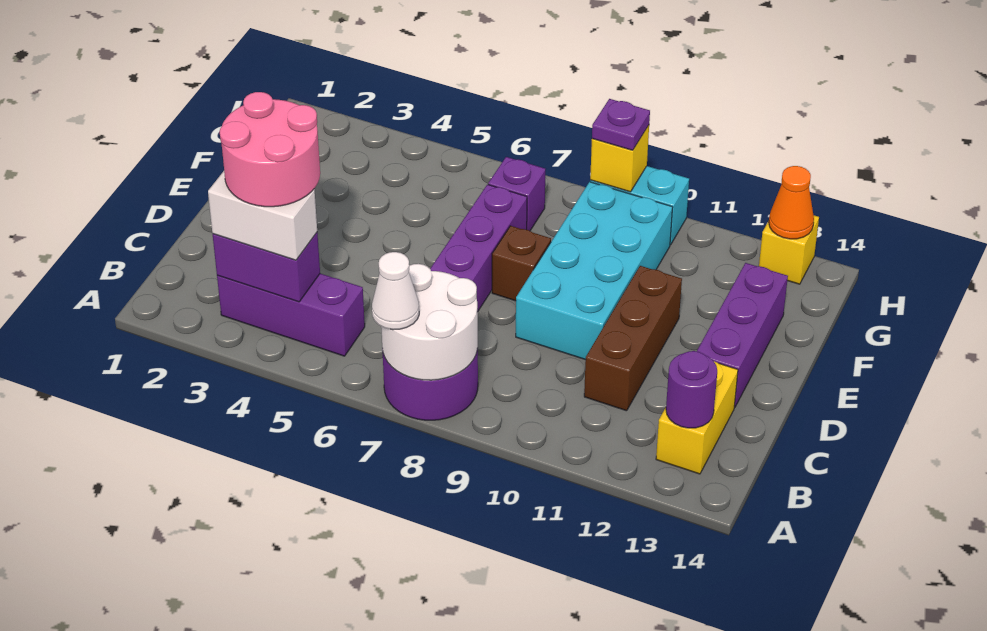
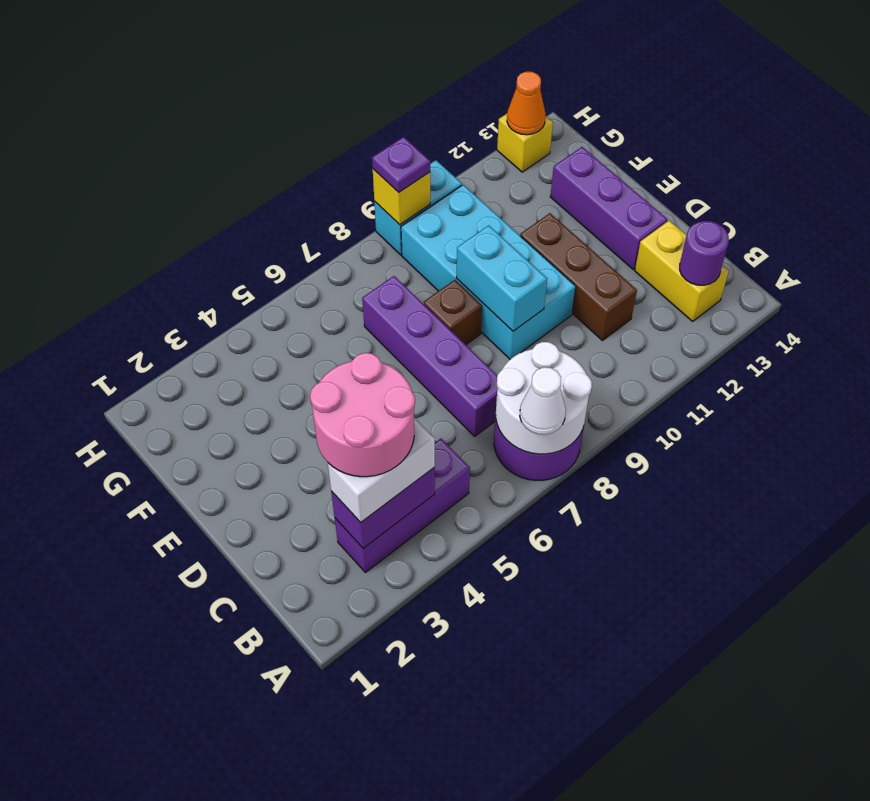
none -> cyan brick D9:E9 level 2
purple brick G7 level 1 -> none

